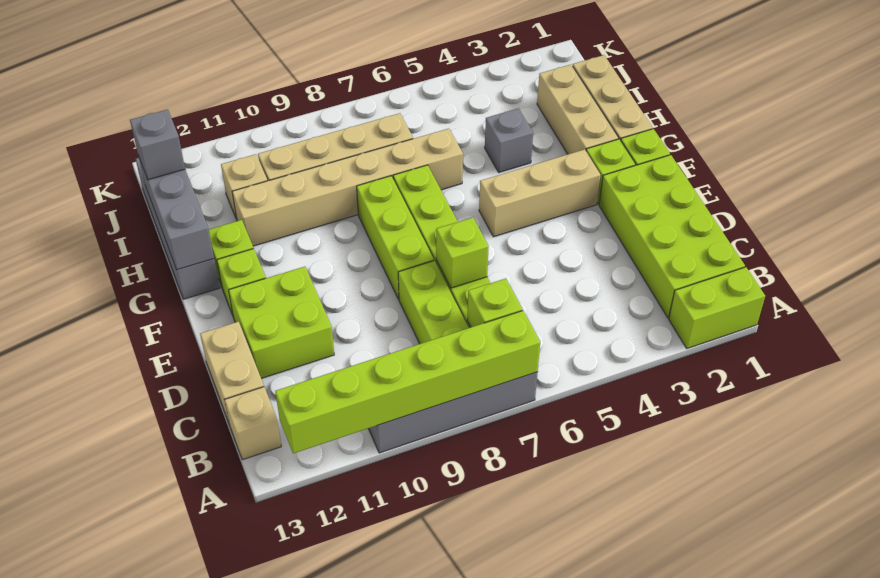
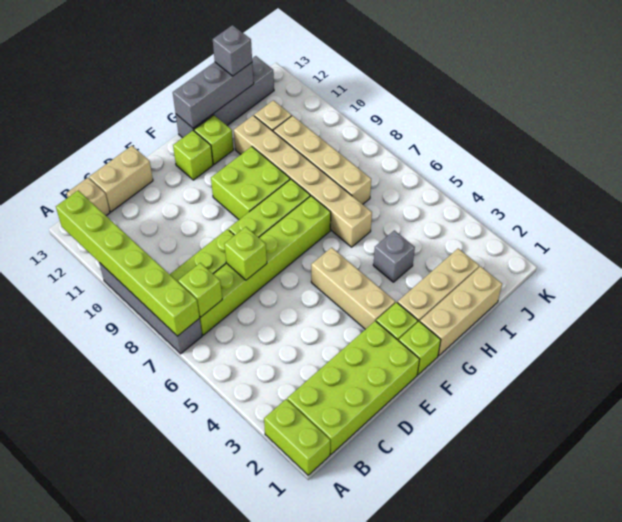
lime brick D11:E12 level 1 -> lime brick F9:G10 level 1

